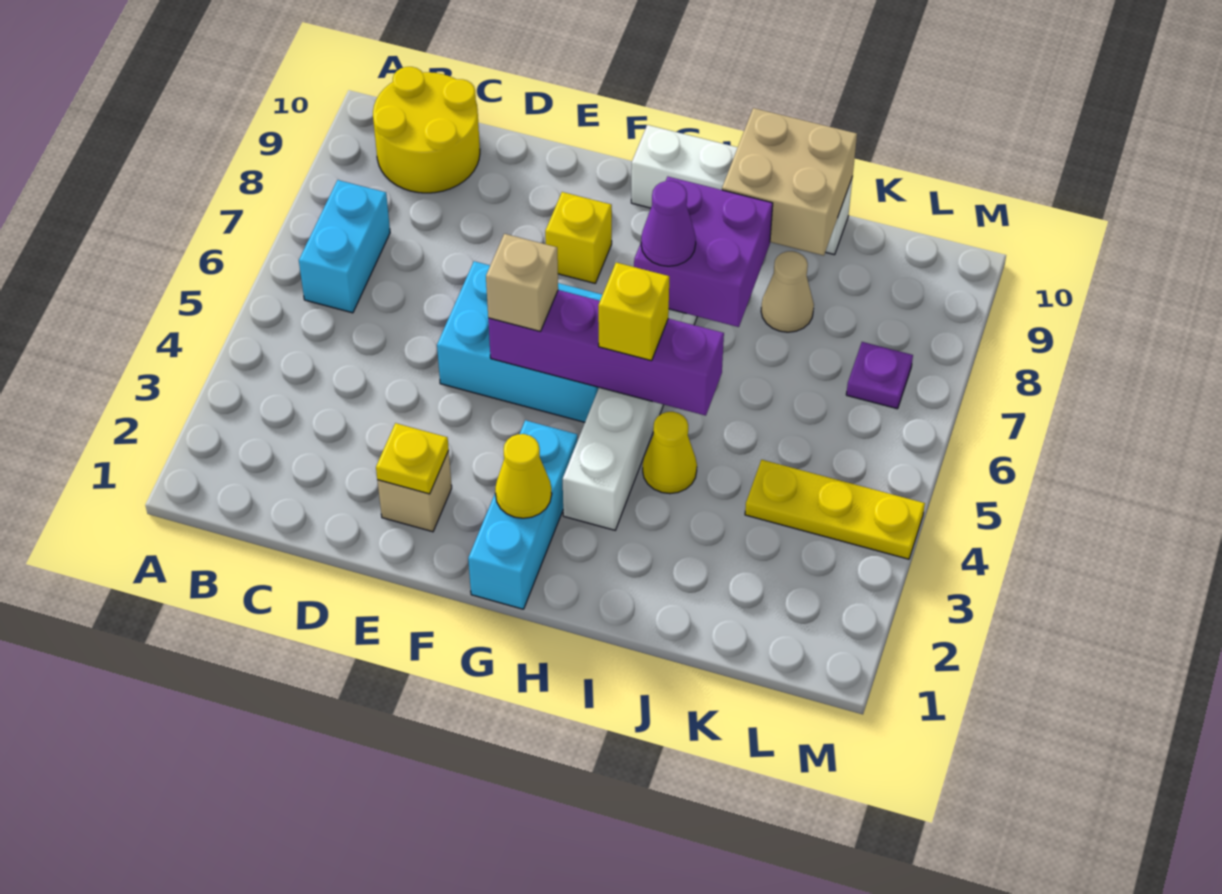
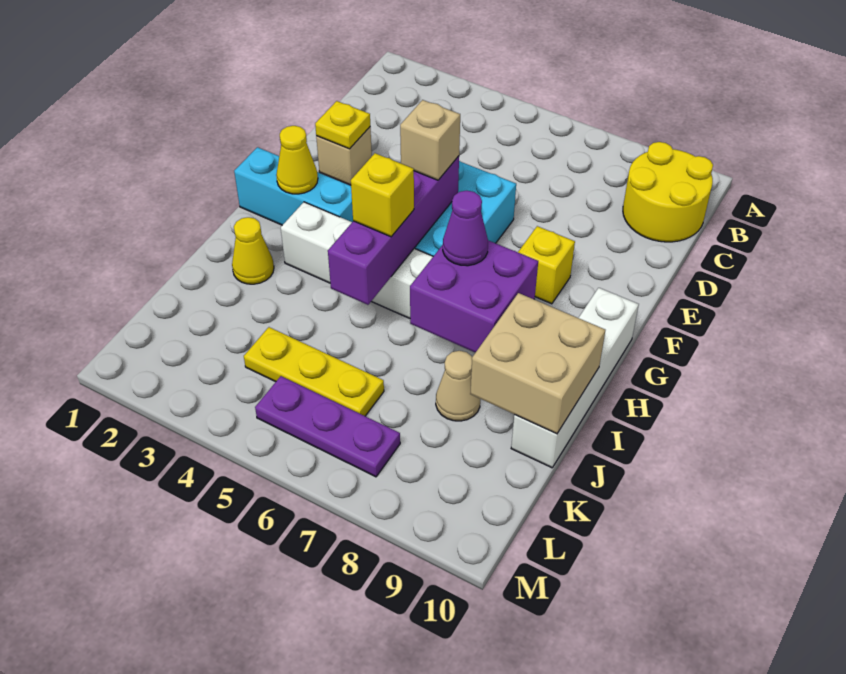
cyan brick B6:B7 level 1 -> none
yellow cone I4 level 1 -> yellow cone I2 level 1
yellow plate K4:M4 level 1 -> yellow plate K4:K6 level 1
purple plate L7 level 1 -> purple plate L5:L7 level 1

